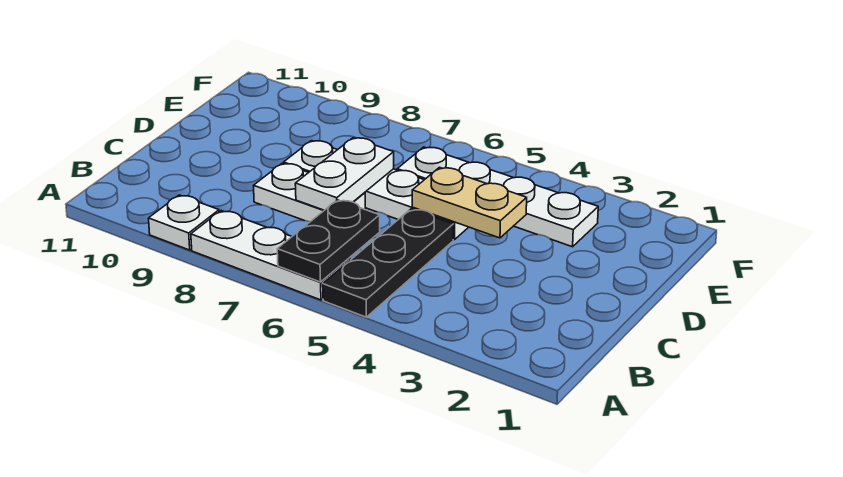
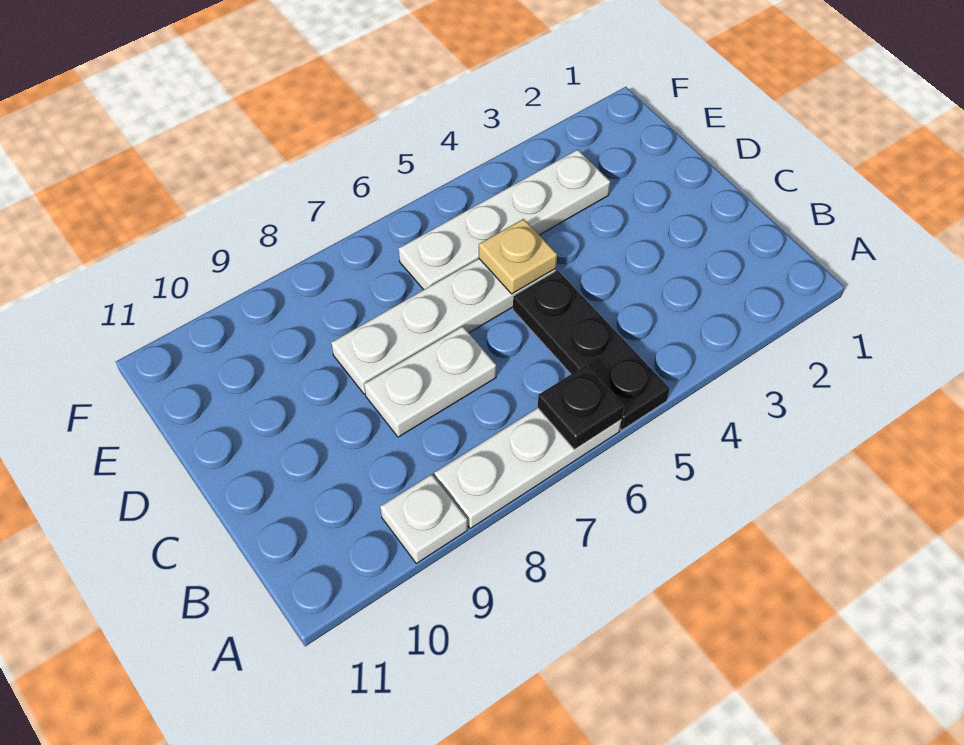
black plate A6:B6 level 2 -> black plate A6 level 2
white plate C7:D7 level 2 -> none
tan plate D4:D5 level 2 -> tan plate D5 level 2

